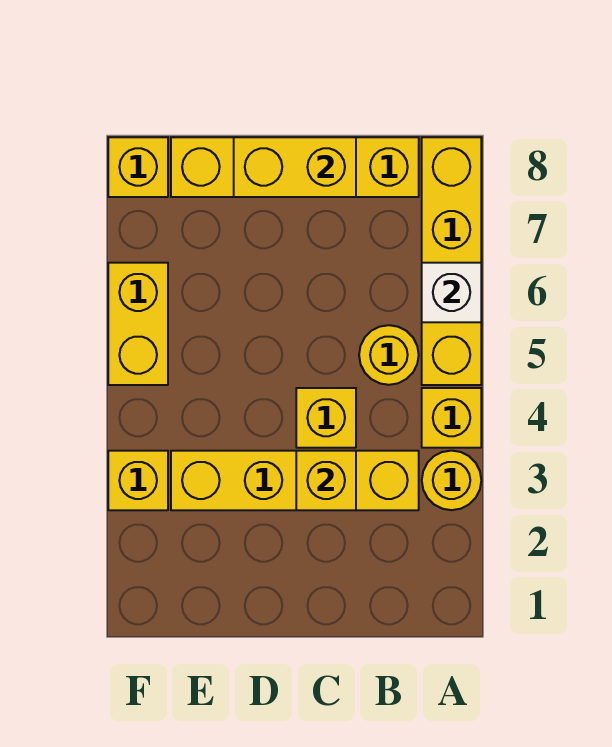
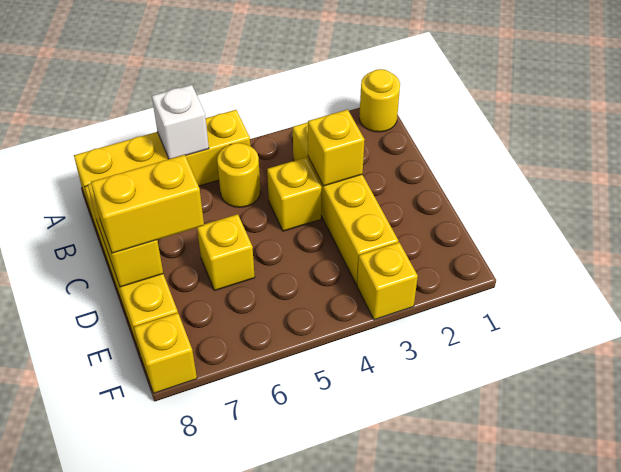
yellow round brick A3 level 1 -> yellow round brick A1 level 1
yellow brick A4 level 1 -> yellow brick D6 level 1
yellow brick F5:F6 level 1 -> yellow brick D7:D8 level 3

